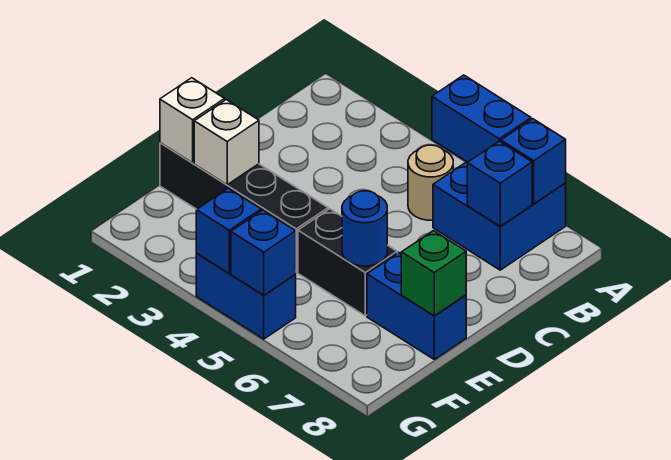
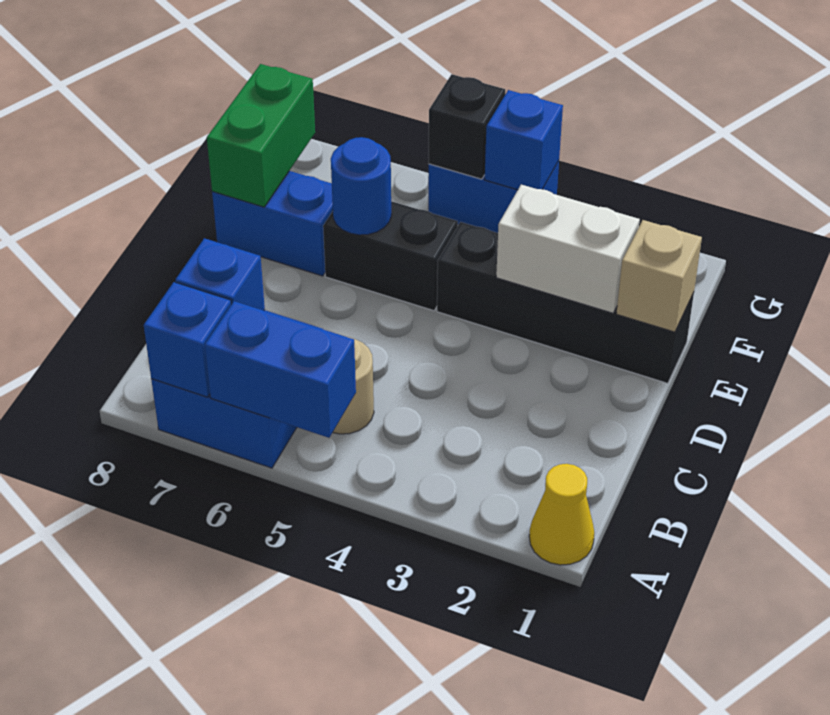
none -> yellow cone A1 level 1
white brick E1 level 2 -> tan brick E1 level 2
white brick E2 level 2 -> white brick E2:E3 level 2
green brick E8 level 2 -> green brick E8:F8 level 2
blue brick G5 level 2 -> black brick G5 level 2

